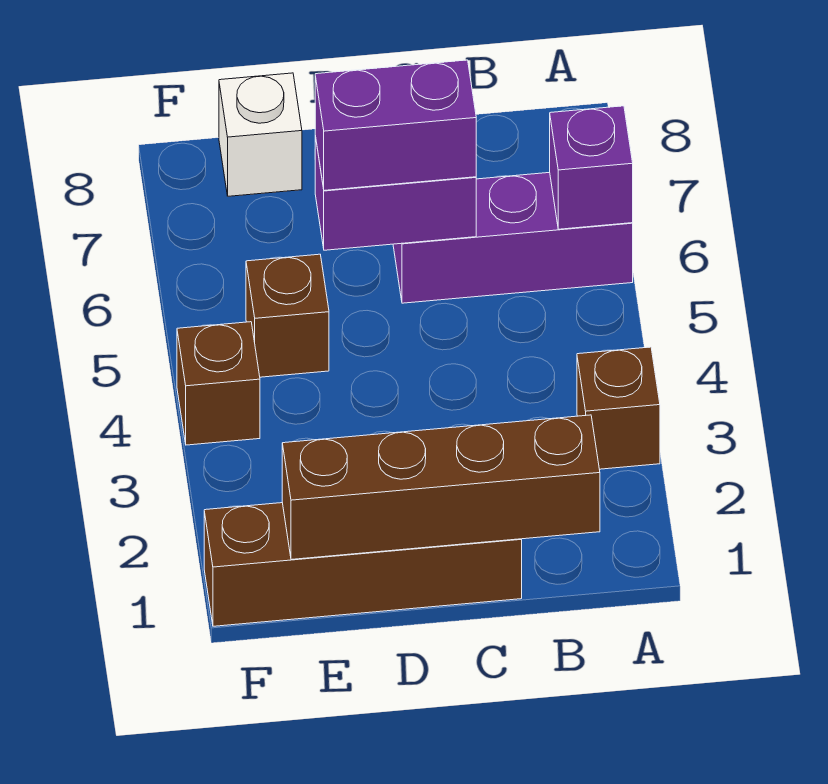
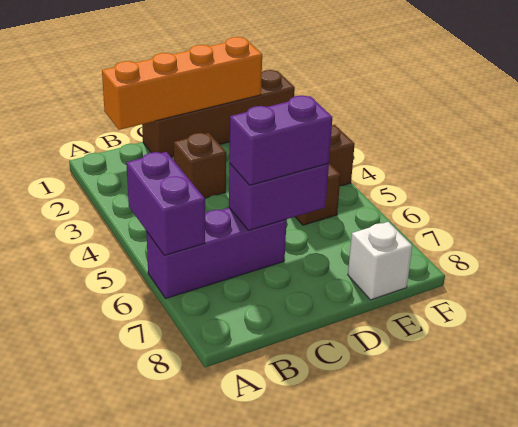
brown brick A3 level 1 -> brown brick C3 level 1
purple brick A6 level 2 -> purple brick A5:A6 level 2
brown brick B1:E1 level 2 -> orange brick B1:E1 level 2

